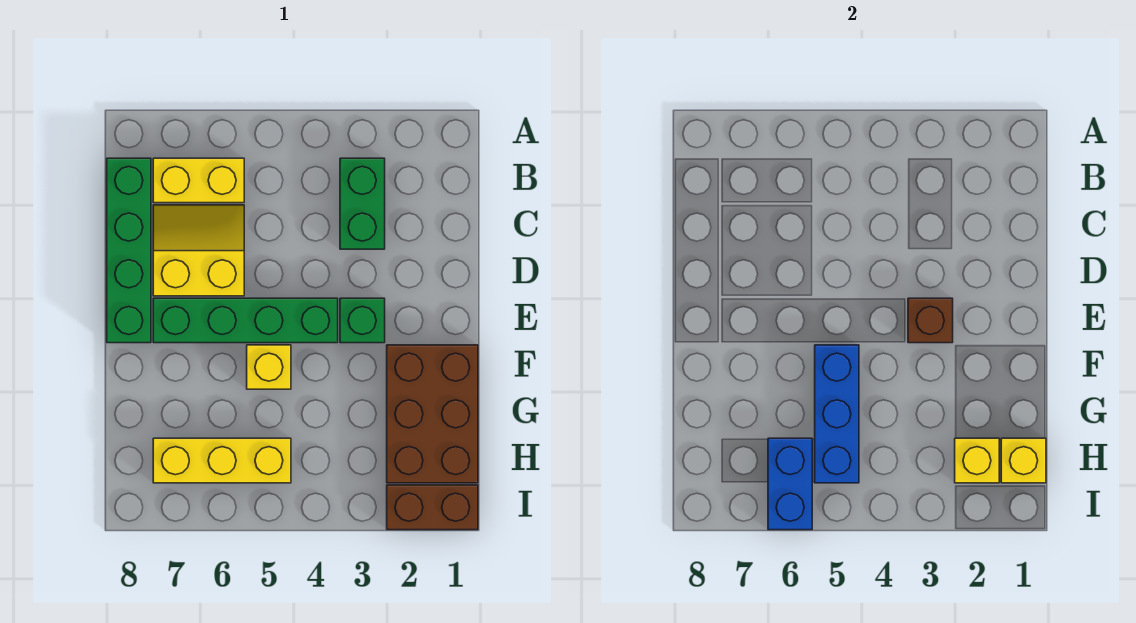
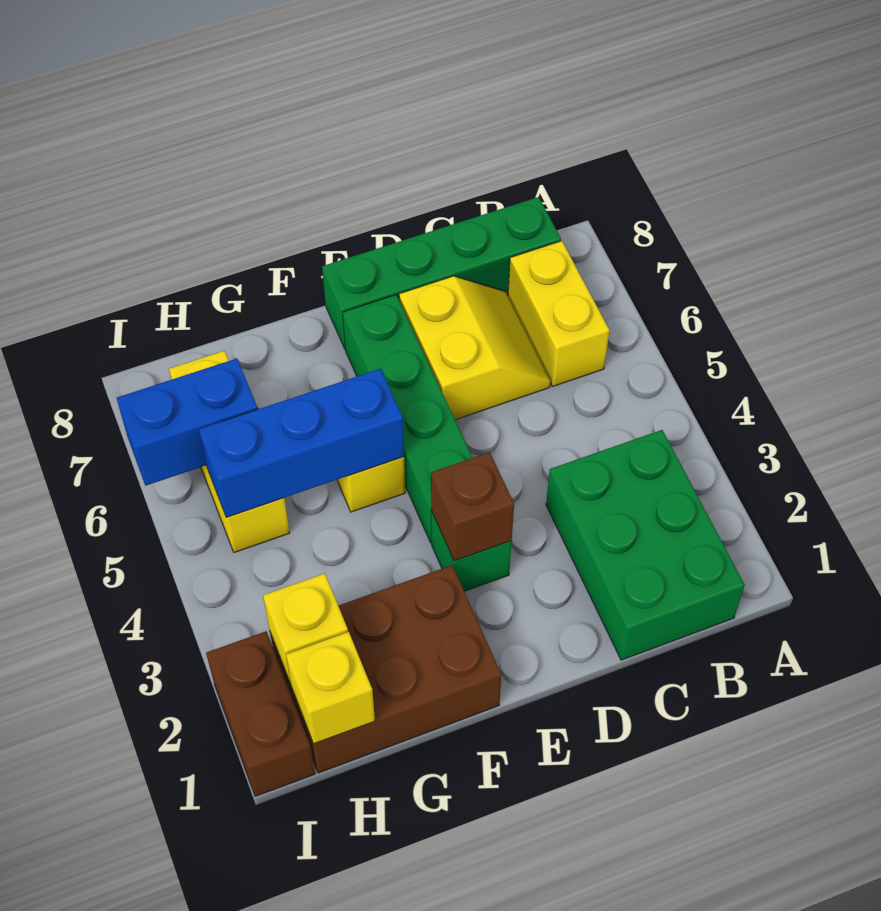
green brick B3:C3 level 1 -> green brick B1:C3 level 1

